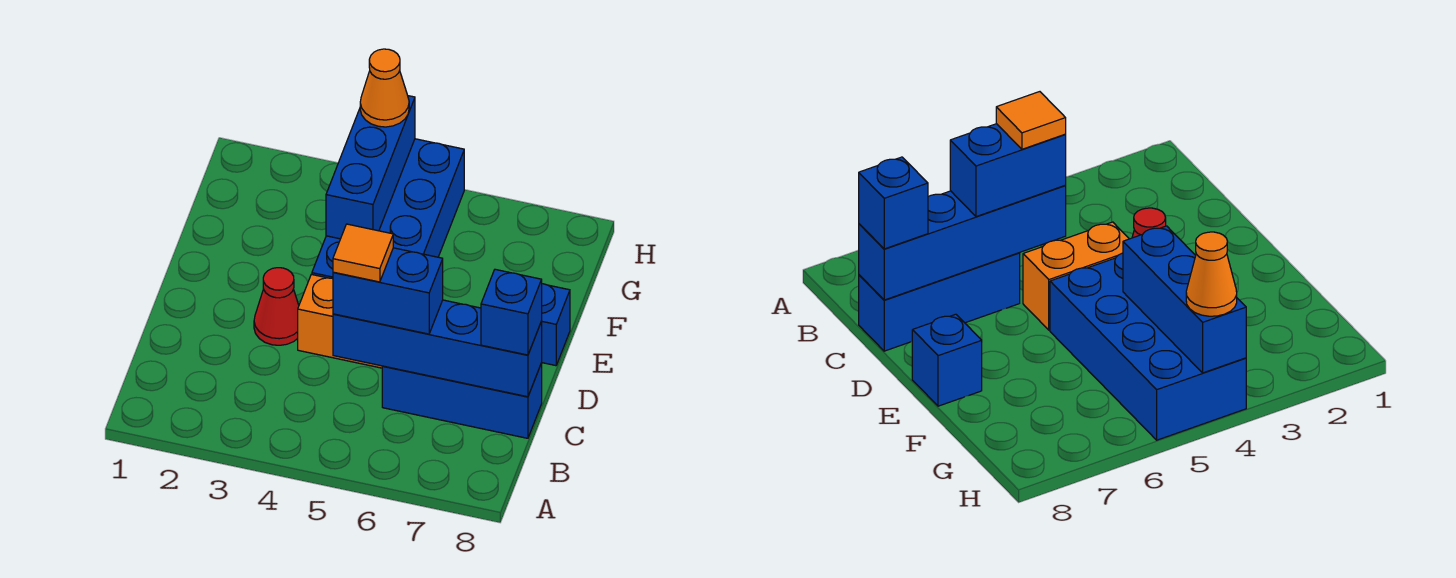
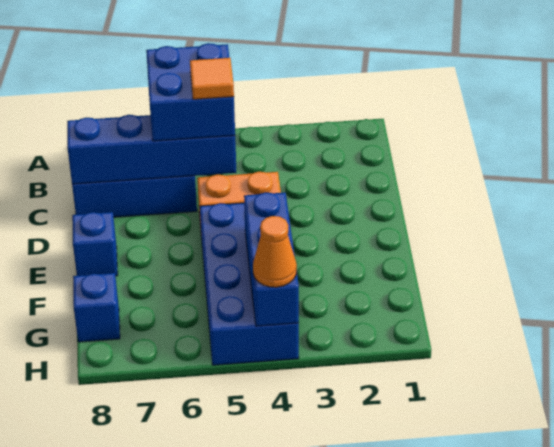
blue brick C5:C6 level 3 -> blue brick B5:C6 level 3
blue brick C8 level 3 -> blue brick G8 level 1
red cone D3 level 1 -> none

